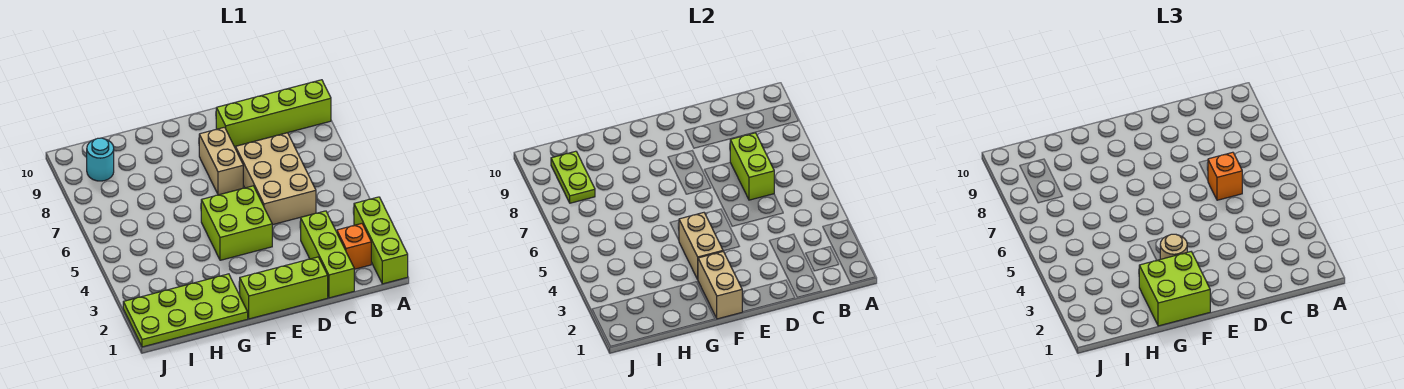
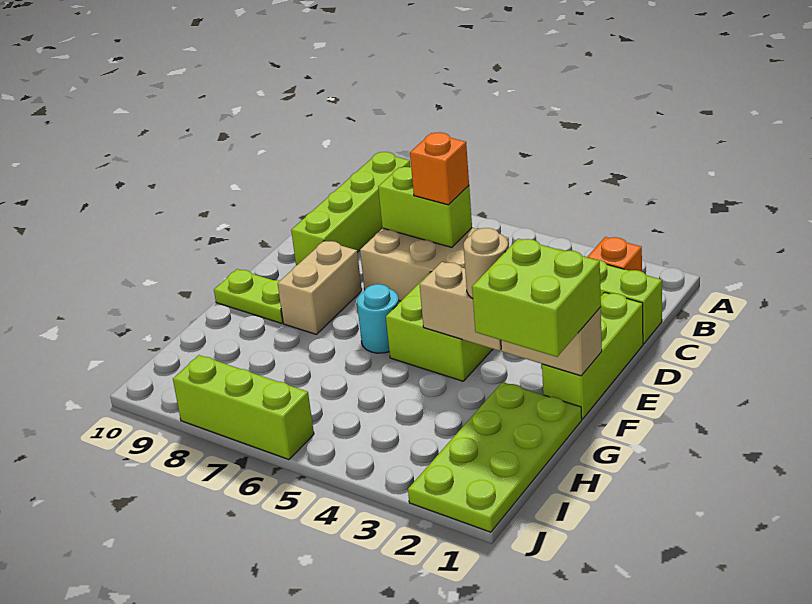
lime brick A1:A3 level 1 -> lime brick J6:J8 level 1
tan brick E7:E8 level 1 -> tan brick E8:F8 level 1
lime plate I8:I9 level 2 -> lime plate F9:F10 level 1
cyan round brick I9 level 1 -> cyan round brick F6 level 1

